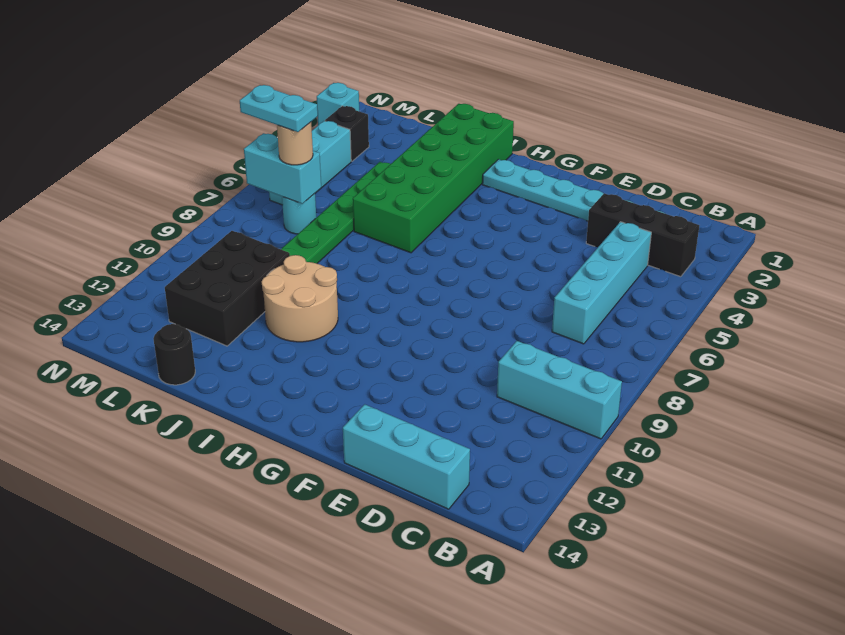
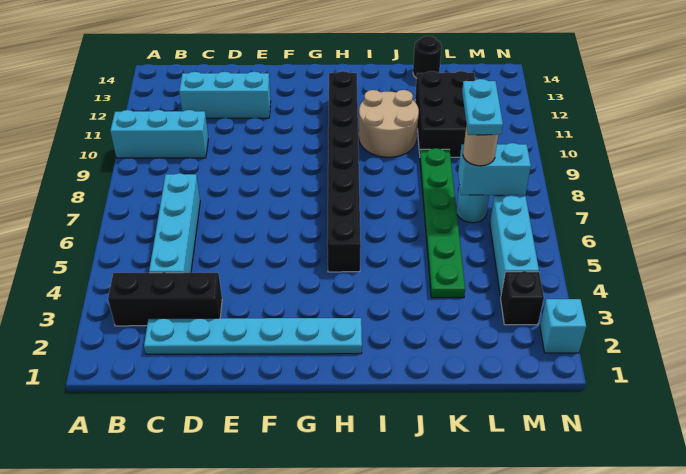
cyan brick C14:E14 level 1 -> cyan brick C12:E12 level 1
none -> black brick H5:H12 level 1
green brick I1:J6 level 1 -> none
cyan plate L7:M7 level 4 -> cyan plate L7:L8 level 4

